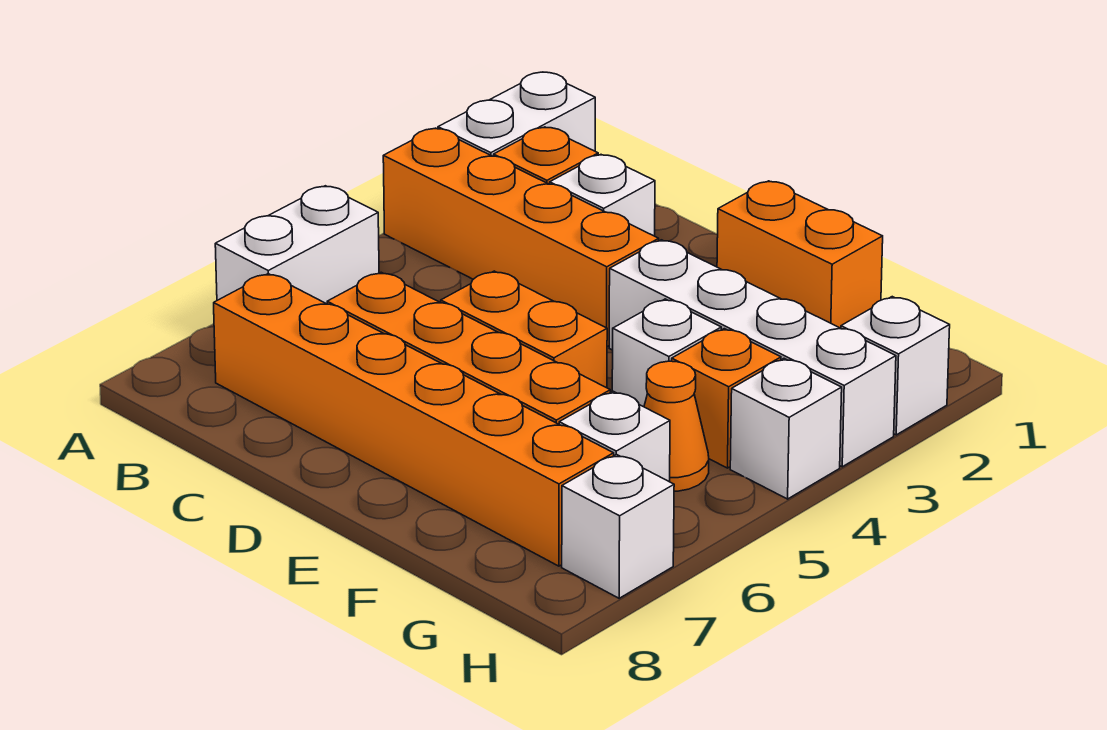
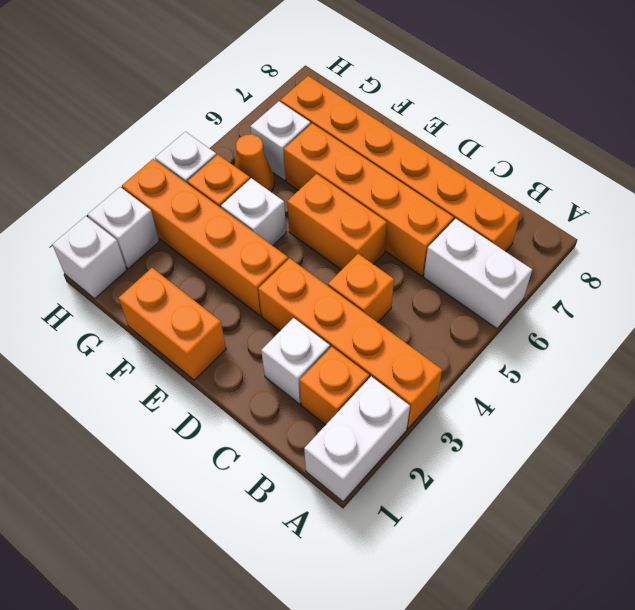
white brick A5:A6 level 1 -> white brick A6:B6 level 1
none -> orange brick C4 level 1
white brick E3:H3 level 1 -> orange brick E3:H3 level 1
white brick H7 level 1 -> white brick H1 level 1

